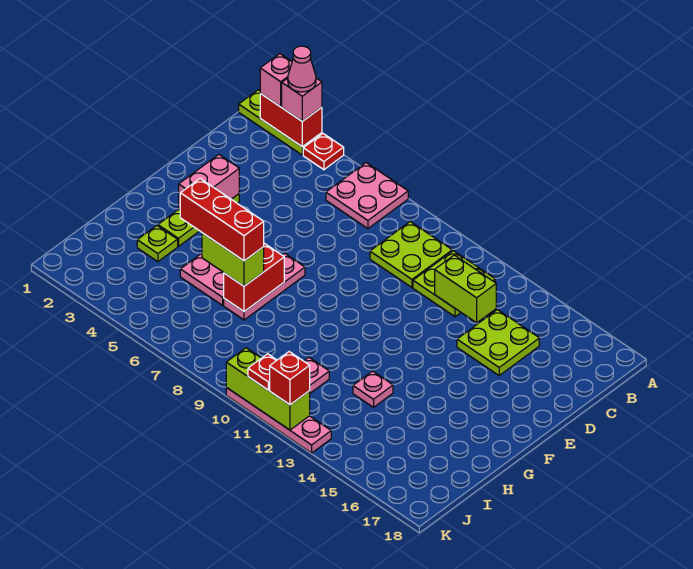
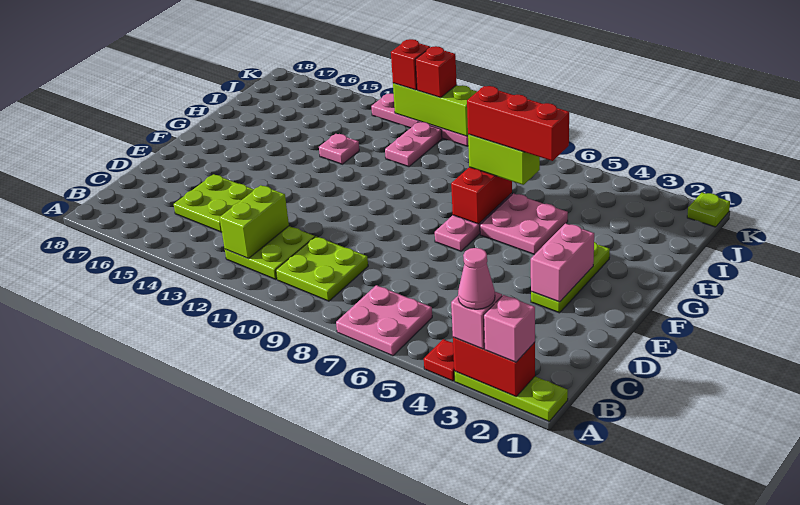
lime brick C12:C13 level 2 -> lime brick B12:C12 level 2
lime plate H3 level 1 -> lime plate K1 level 1
red plate K11 level 3 -> red brick K11 level 3

